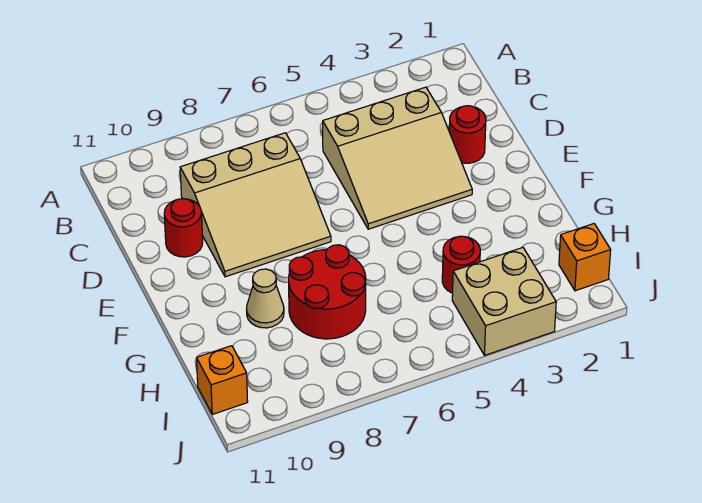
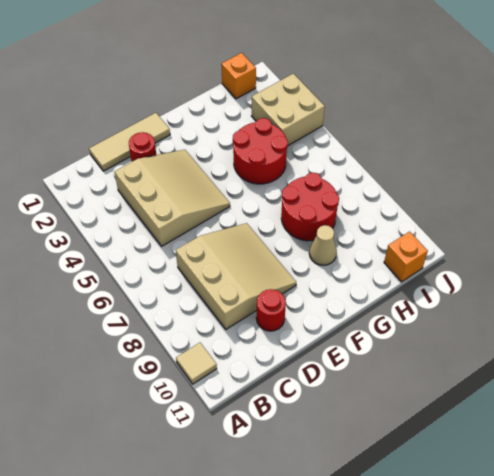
none -> tan tile A10 level 1
none -> tan tile C1:E1 level 1
red round brick H4 level 1 -> red round brick G4:H5 level 1

